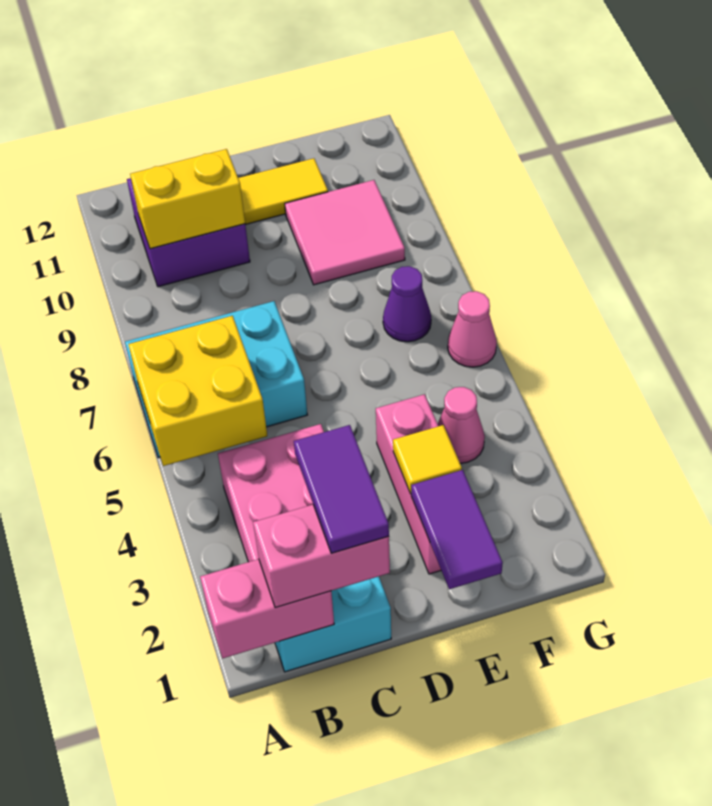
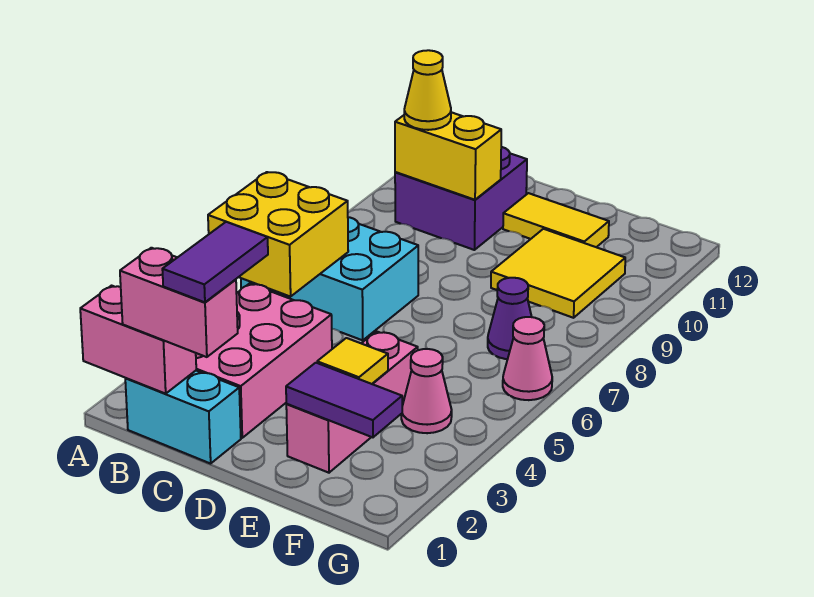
none -> yellow cone B10 level 3
purple tile E1:E2 level 2 -> purple tile E2:F2 level 2
pink tile E9:F10 level 1 -> yellow tile E9:F10 level 1

